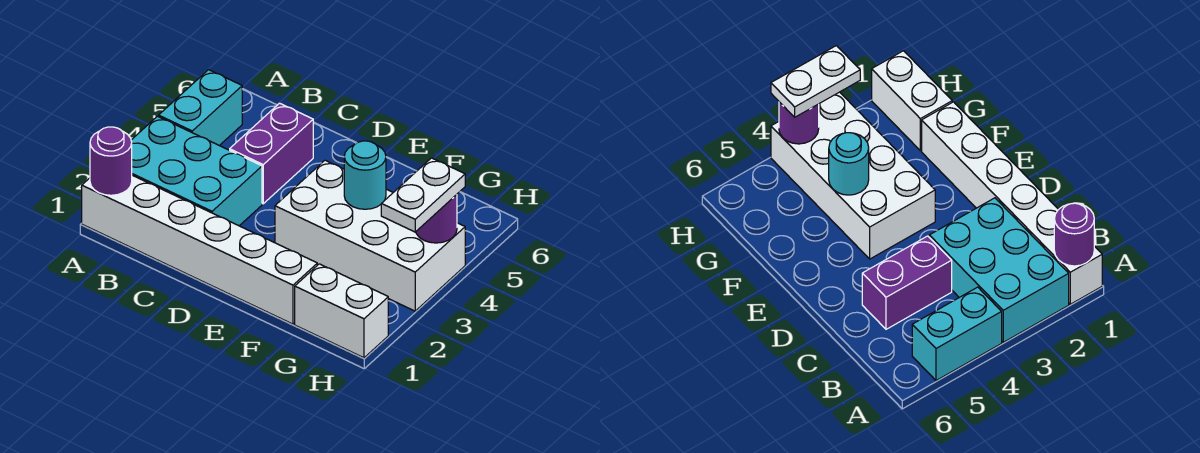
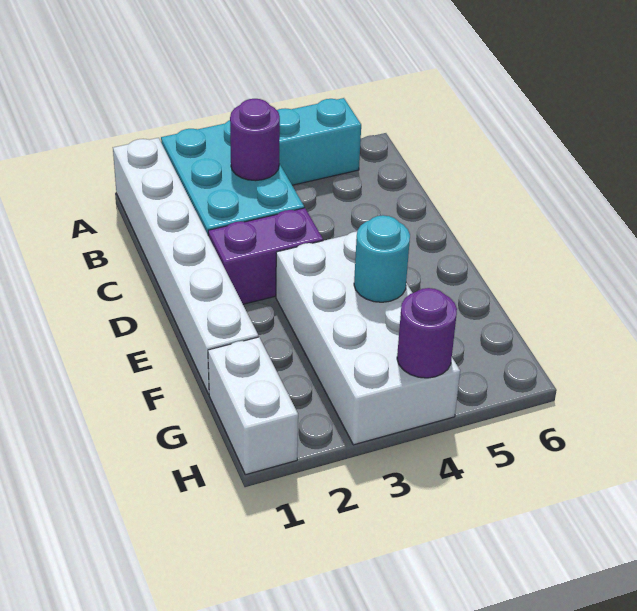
purple round brick A1 level 2 -> purple round brick B3 level 2
purple brick C4:C5 level 1 -> purple brick D2:D3 level 1
white plate H3:H4 level 3 -> none

